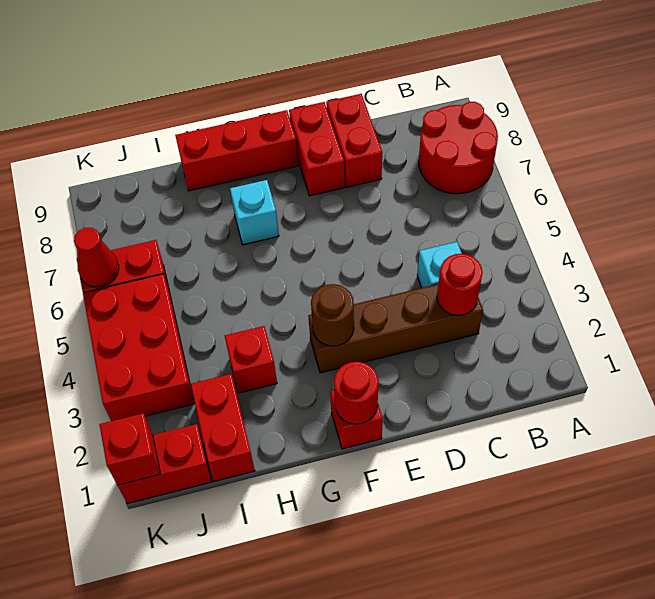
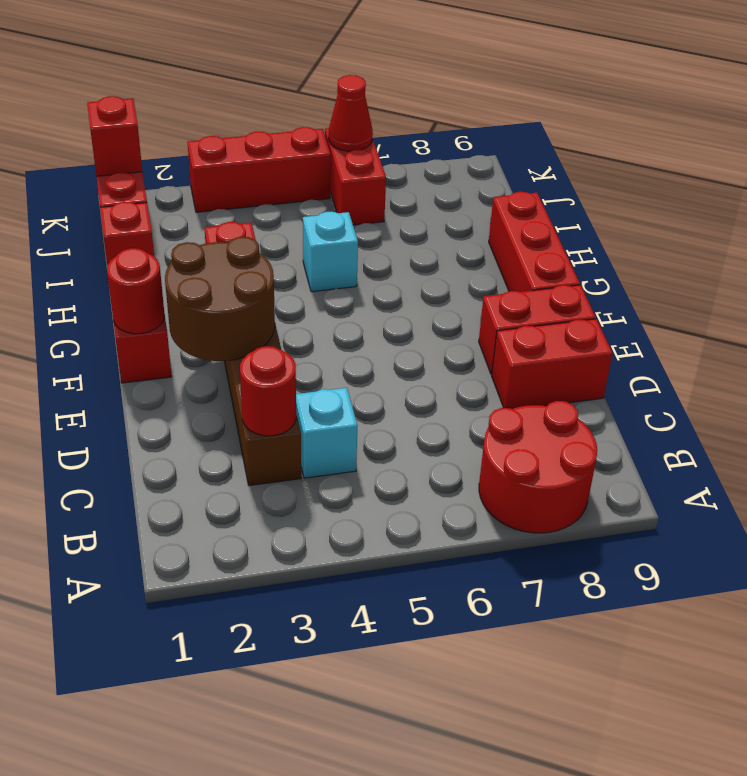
brown round brick F3 level 2 -> brown round brick E2:F3 level 2
cyan brick G7 level 1 -> cyan brick H5 level 1
red brick I1:I2 level 1 -> red brick I1 level 1
red brick J3:K5 level 1 -> red brick K3:K5 level 1

